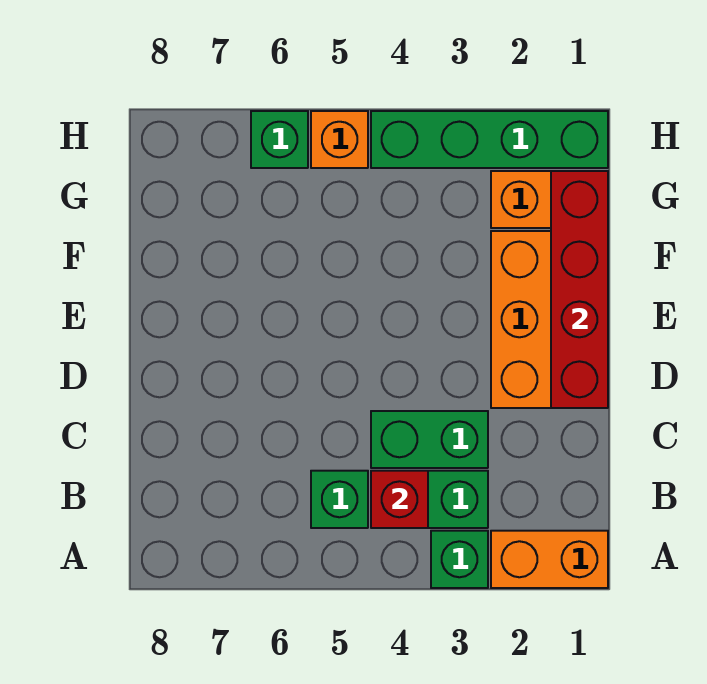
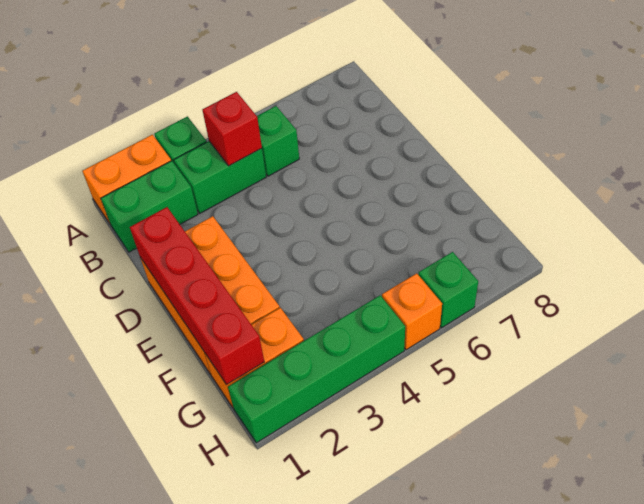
green brick C3:C4 level 1 -> green brick B1:B2 level 1

